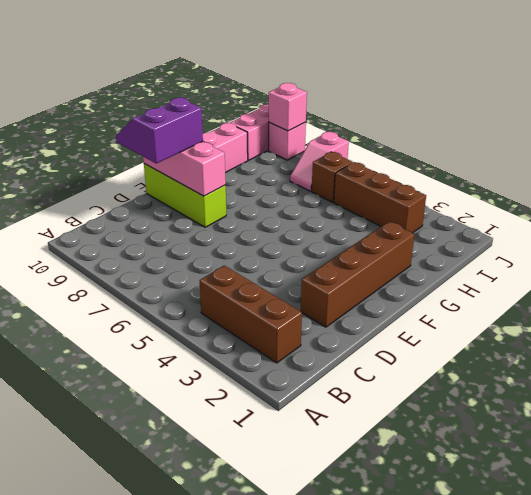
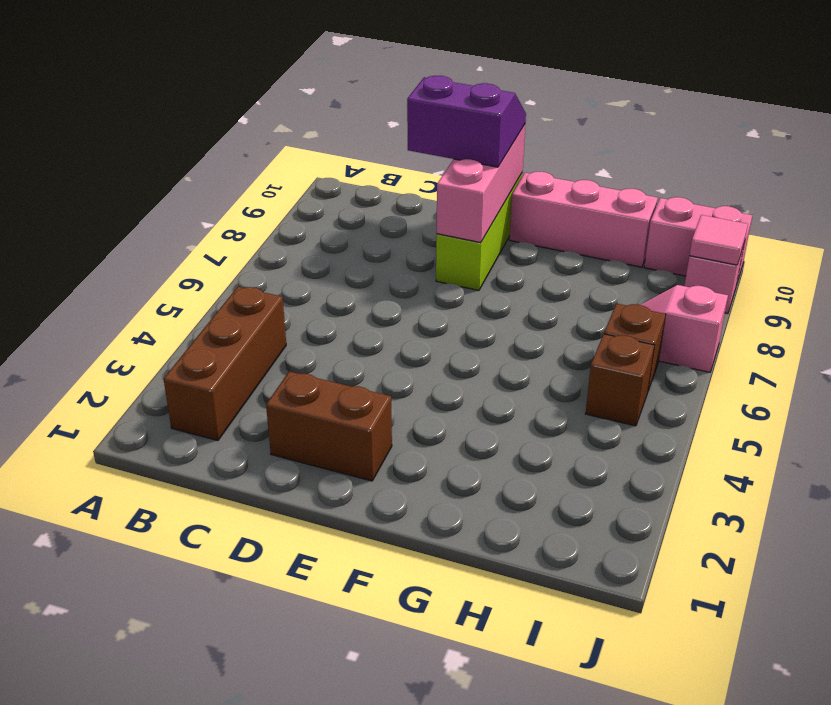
brown brick D2:G2 level 1 -> brown brick D2:E2 level 1
brown brick I3:I5 level 1 -> brown brick I5 level 1
pink brick J9 level 2 -> pink tile J9 level 2

